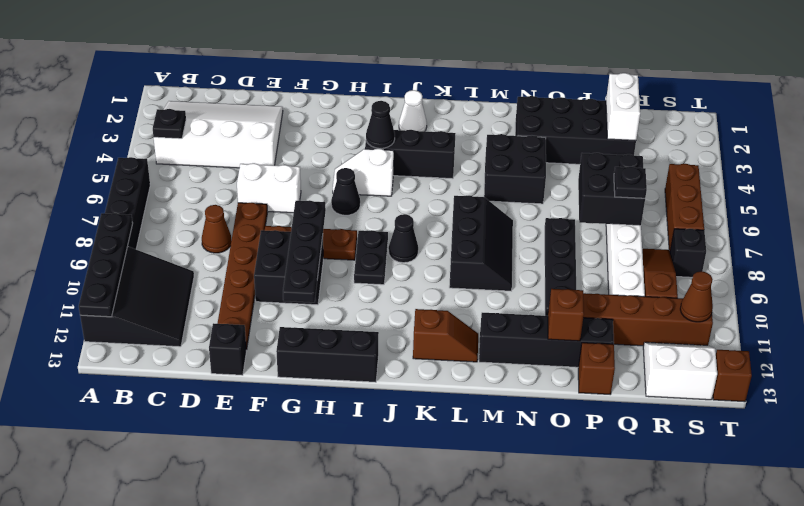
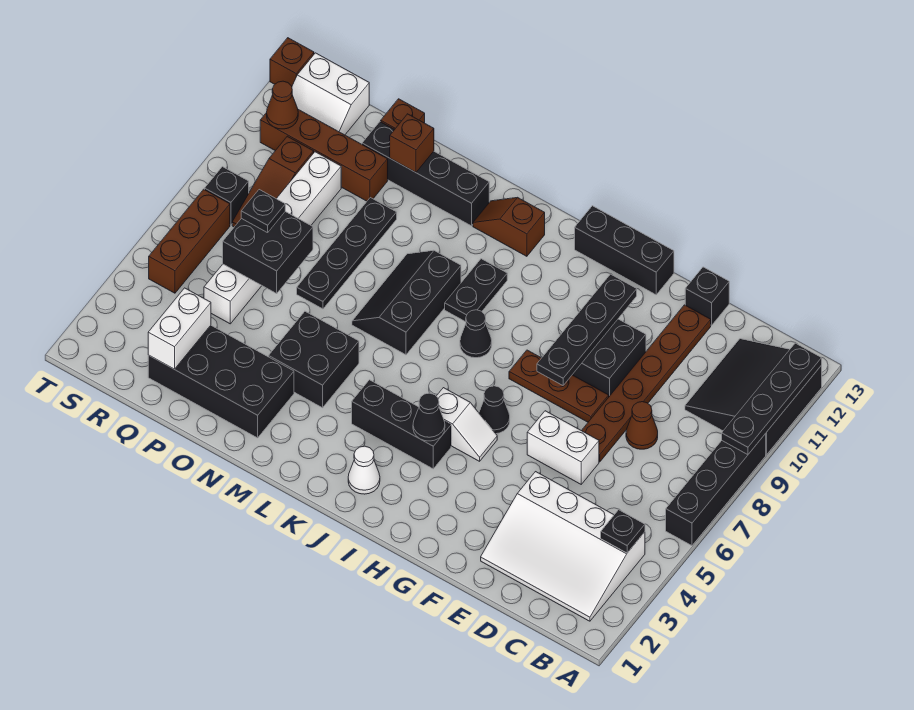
black plate I8:I9 level 1 -> black plate K9:K10 level 1

